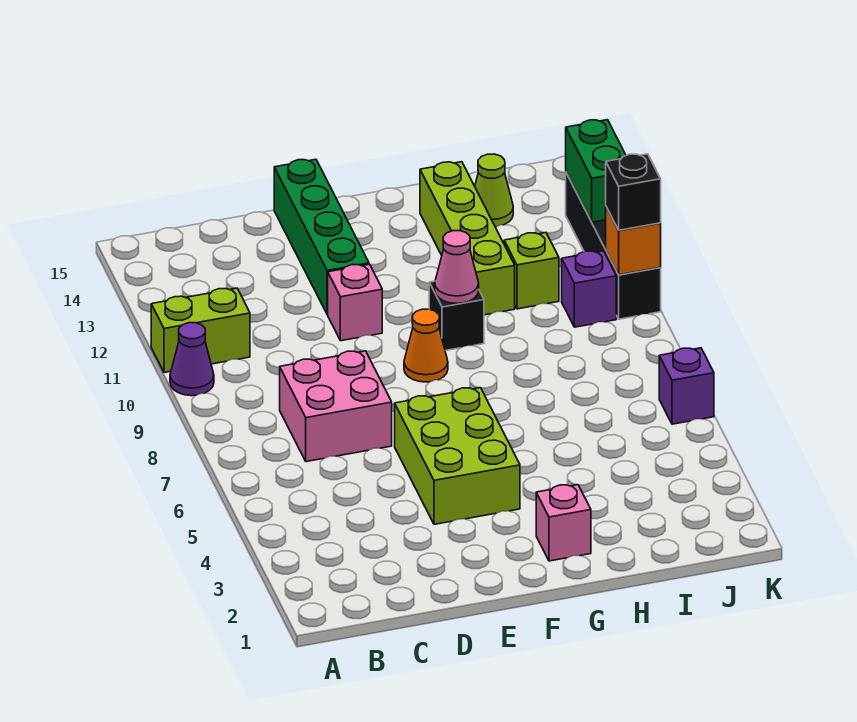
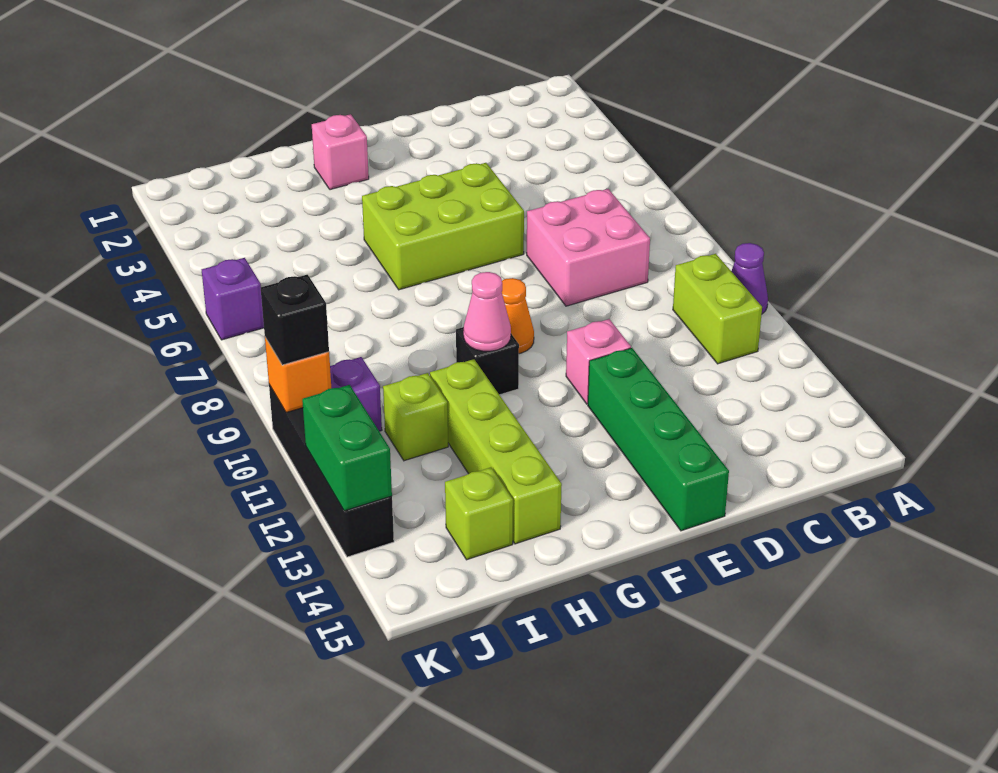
lime brick A11:B11 level 1 -> lime brick B10:B11 level 1
lime brick E4:F6 level 1 -> lime brick E5:G6 level 1
lime cone I14 level 1 -> lime brick I14 level 1

